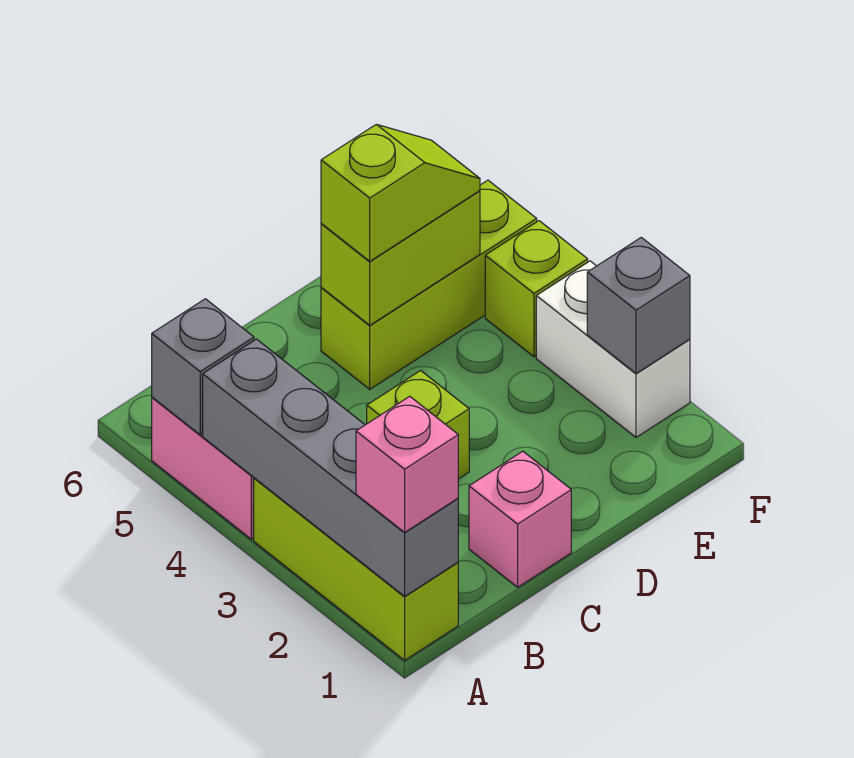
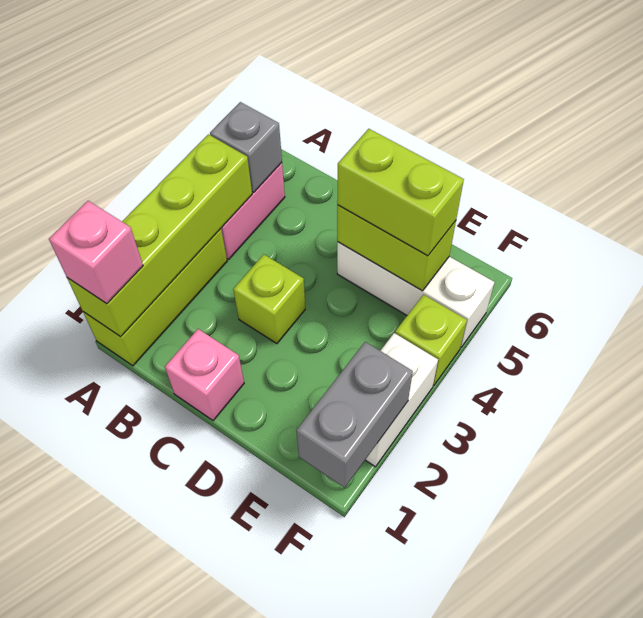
grey brick A1:A4 level 2 -> lime brick A1:A4 level 2
lime brick D5:F5 level 1 -> white brick D5:F5 level 1
lime slope D5:E5 level 3 top D -> lime brick D5:E5 level 3
grey brick F2 level 2 -> grey brick F1:F2 level 2

